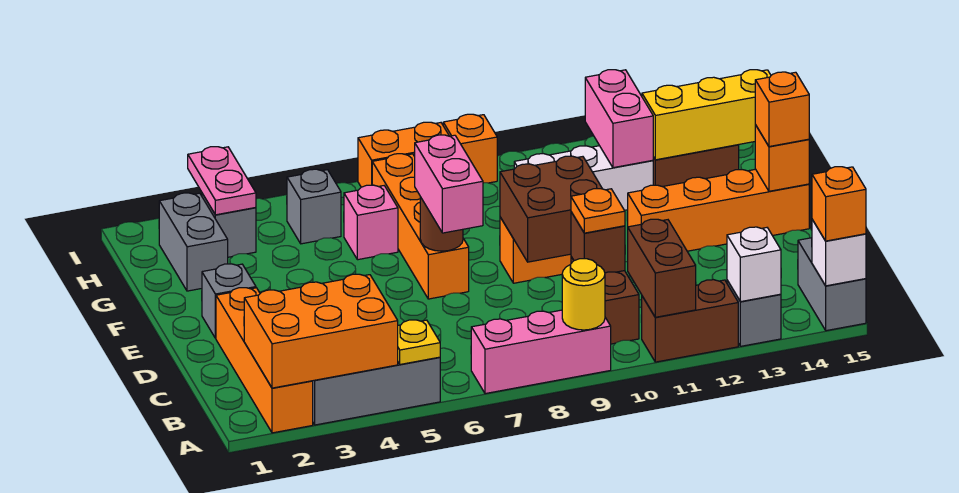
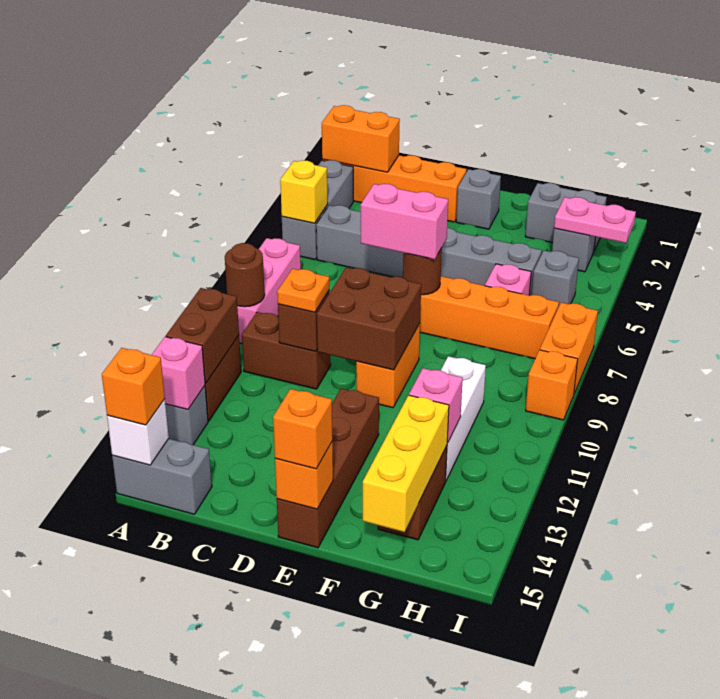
orange brick A2:B4 level 2 -> orange brick A2:B2 level 2
yellow plate A5 level 2 -> yellow brick A5 level 2
yellow round brick A9 level 2 -> brown round brick A9 level 2
brown brick A11:B11 level 2 -> brown brick A11:A12 level 2
white brick A13 level 2 -> pink brick A13 level 2
none -> grey brick B5:G5 level 1
orange brick E12:E15 level 1 -> brown brick E12:E15 level 1
pink brick G12:H12 level 2 -> pink brick G12 level 2

